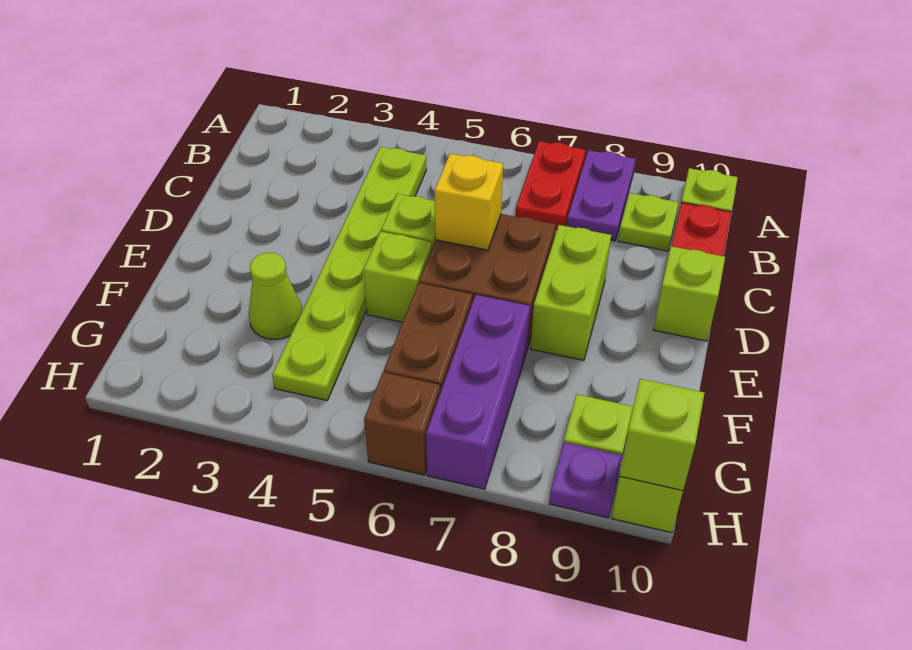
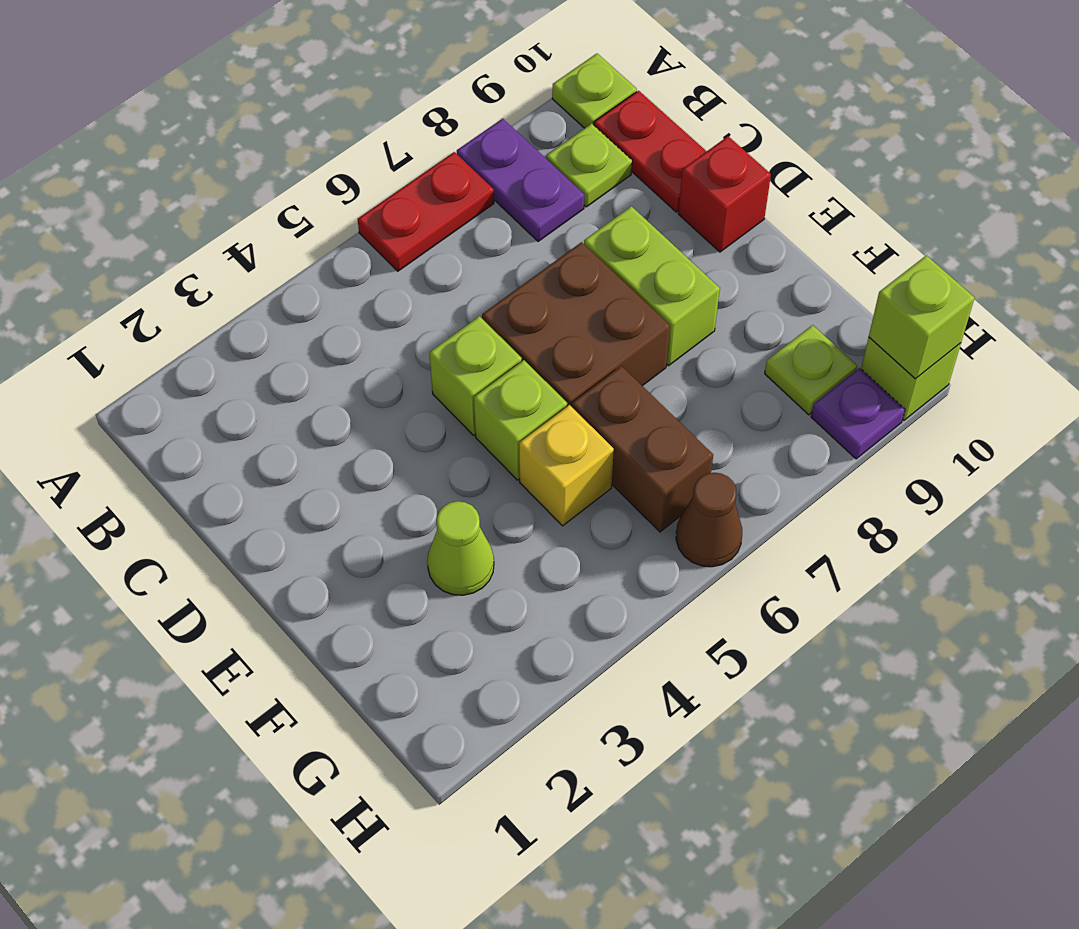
red plate A7:B7 level 1 -> red plate A6:A7 level 1
lime plate B4:G4 level 1 -> none
yellow brick D6 level 2 -> yellow brick F5 level 1
lime brick D10 level 1 -> red brick D10 level 1
purple brick F7:H7 level 1 -> none
brown brick H6 level 1 -> brown cone H6 level 1

